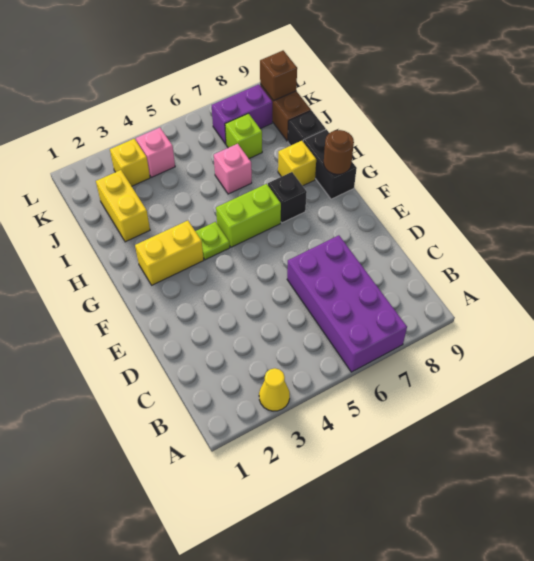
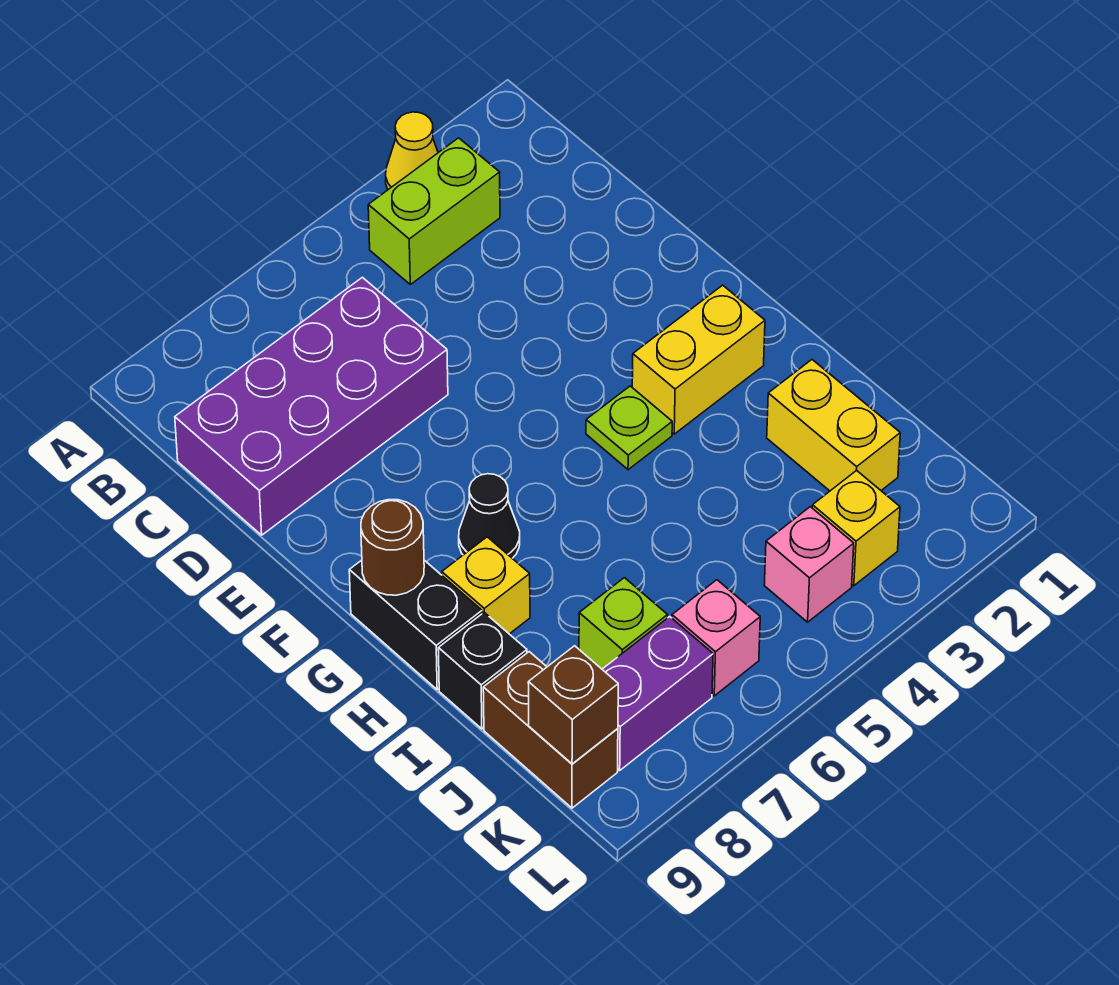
purple brick A6:D7 level 1 -> purple brick C6:D9 level 1
lime brick G5:G6 level 1 -> lime brick B3:B4 level 1
black brick G7 level 1 -> black cone G7 level 1
pink brick I6 level 1 -> pink brick K6 level 1

